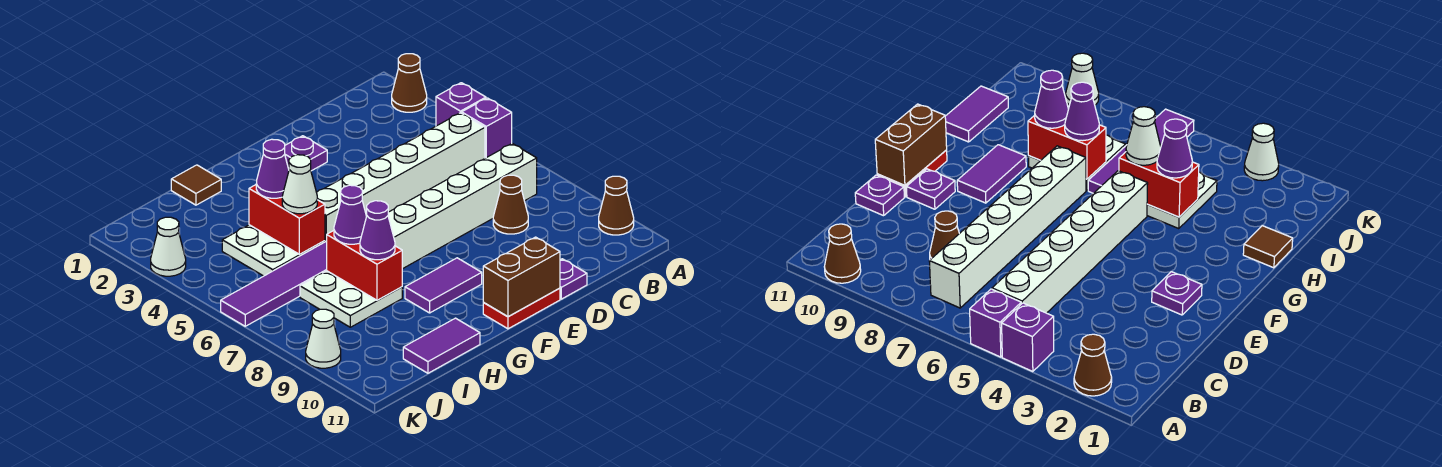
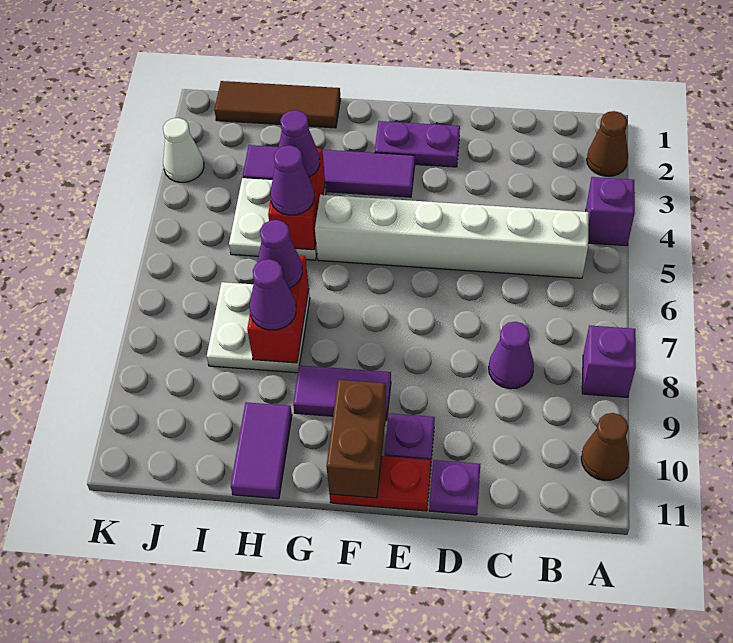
purple brick A5 level 1 -> purple brick A8 level 1
white brick B7:G7 level 1 -> none
brown cone C8 level 1 -> purple cone C8 level 1
purple plate E2 level 1 -> purple plate E2:F2 level 1
brown brick E11:F11 level 2 -> brown brick F10:F11 level 2
brown tile H1 level 1 -> brown tile H1:J1 level 1
white cone H5 level 3 -> purple cone H5 level 3
purple tile H6:K6 level 1 -> purple tile F3:I3 level 1
purple tile H11:I11 level 1 -> purple tile H10:H11 level 1
white cone K9 level 1 -> none

